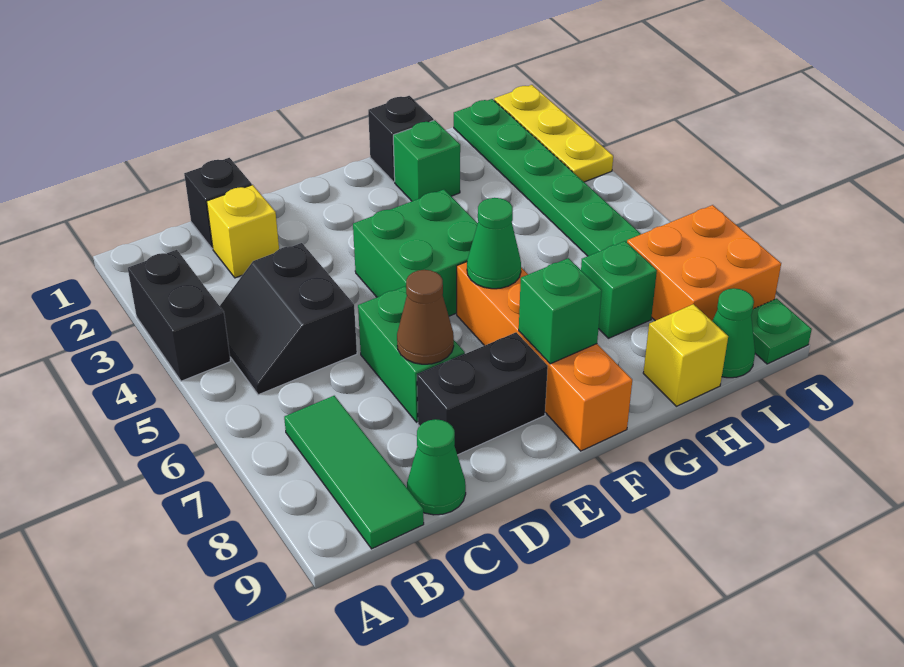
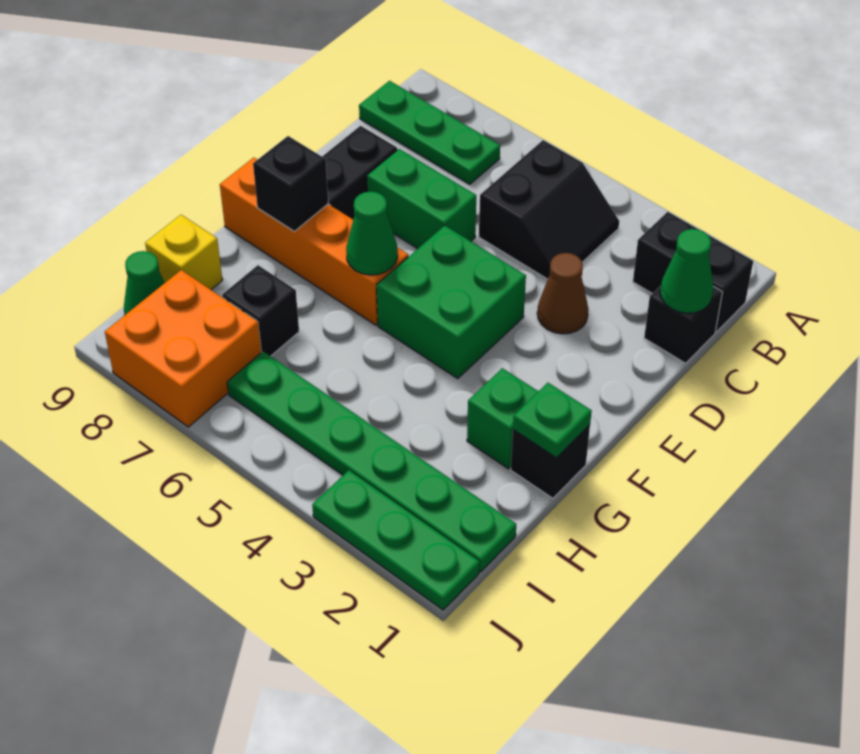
black brick A3:A4 level 1 -> black brick B1:B2 level 1
black slope B4:C5 level 1 top C -> black slope B4:C5 level 1 top 5
green tile B7:B9 level 1 -> green plate B7:B9 level 1
yellow brick C2 level 1 -> none
green cone C9 level 1 -> green cone C1 level 2
brown cone D7 level 2 -> brown cone D3 level 1
green brick F8 level 2 -> black brick F8 level 2
green brick H7 level 1 -> black brick H7 level 1
yellow plate J1:J3 level 1 -> green plate J1:J3 level 1
green plate J9 level 1 -> green plate G1 level 2

